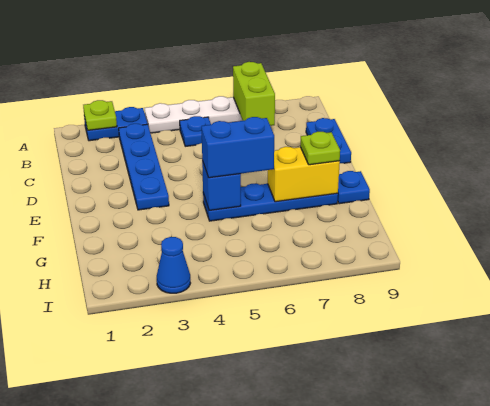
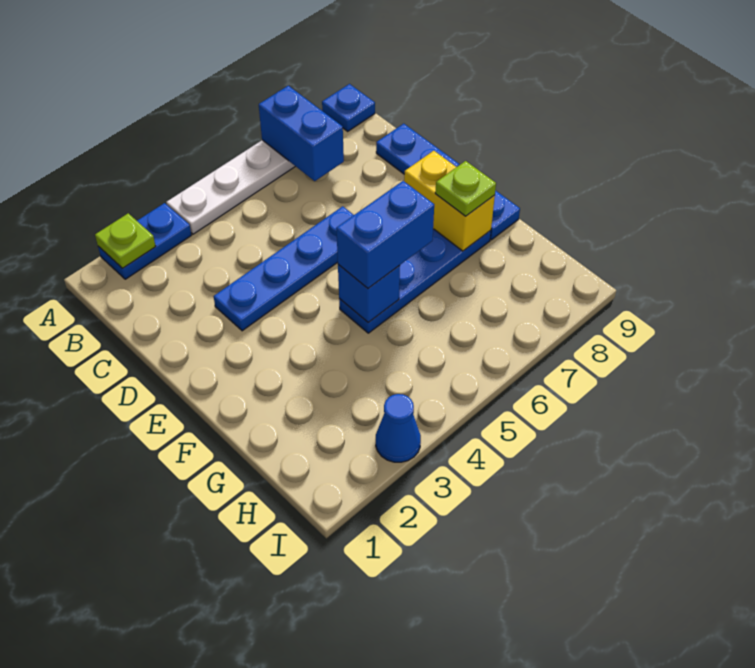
lime brick A7:B7 level 2 -> blue brick A7:B7 level 2
blue plate B3:E3 level 1 -> blue plate D3:D6 level 1
blue plate B5 level 1 -> blue plate A9 level 1
yellow brick F7:F8 level 2 -> yellow brick E8:F8 level 2

